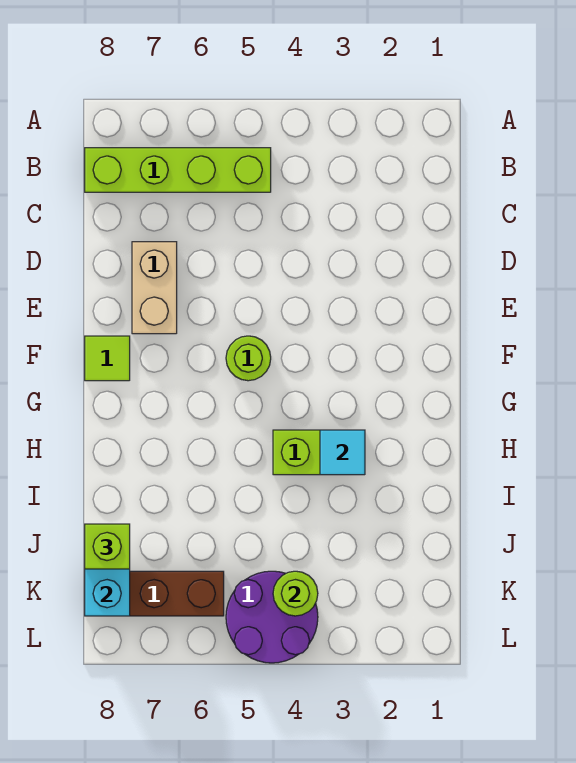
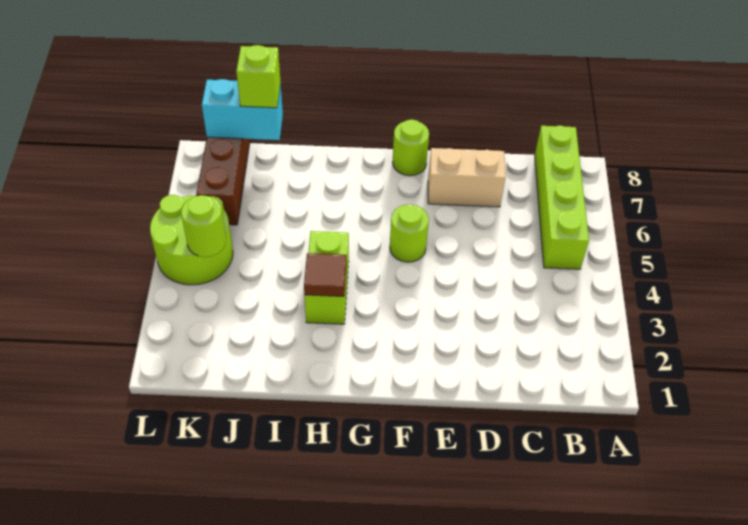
lime tile F8 level 1 -> lime round brick F8 level 1
cyan tile H3 level 2 -> brown tile H3 level 2
purple round brick K4:L5 level 1 -> lime round brick K4:L5 level 1

